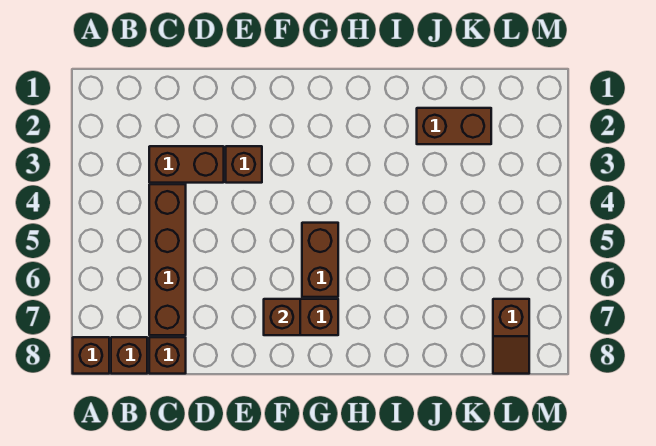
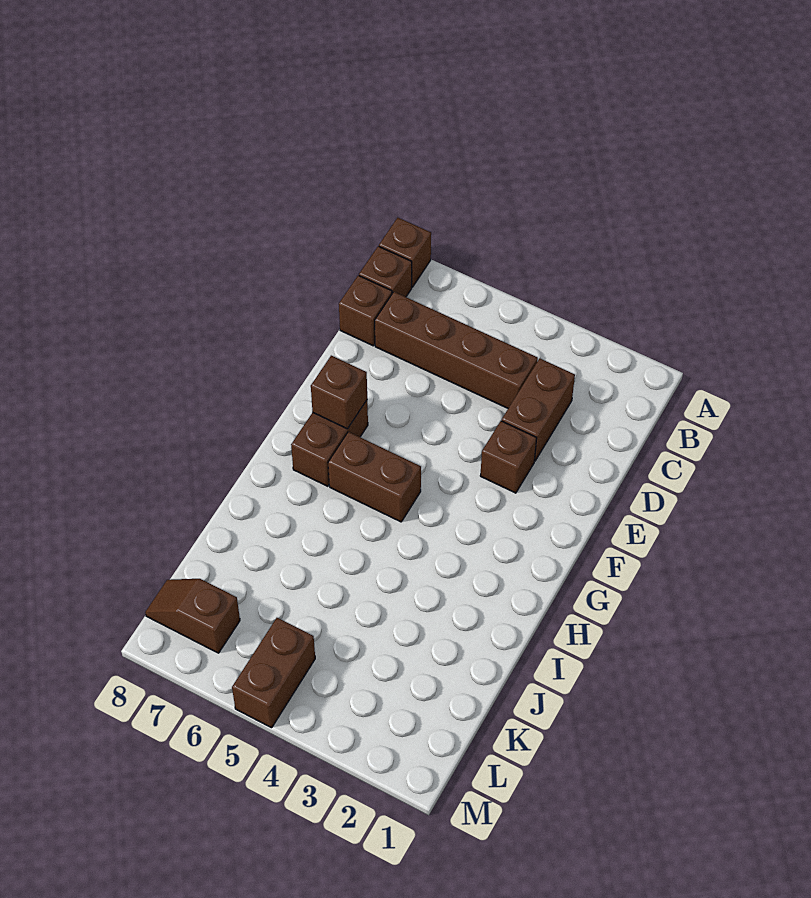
brown brick J2:K2 level 1 -> brown brick L5:M5 level 1

